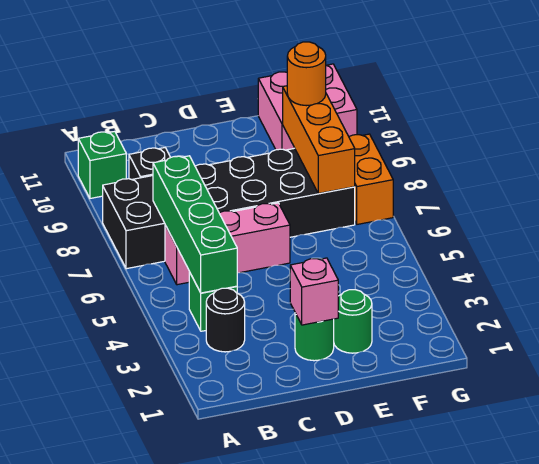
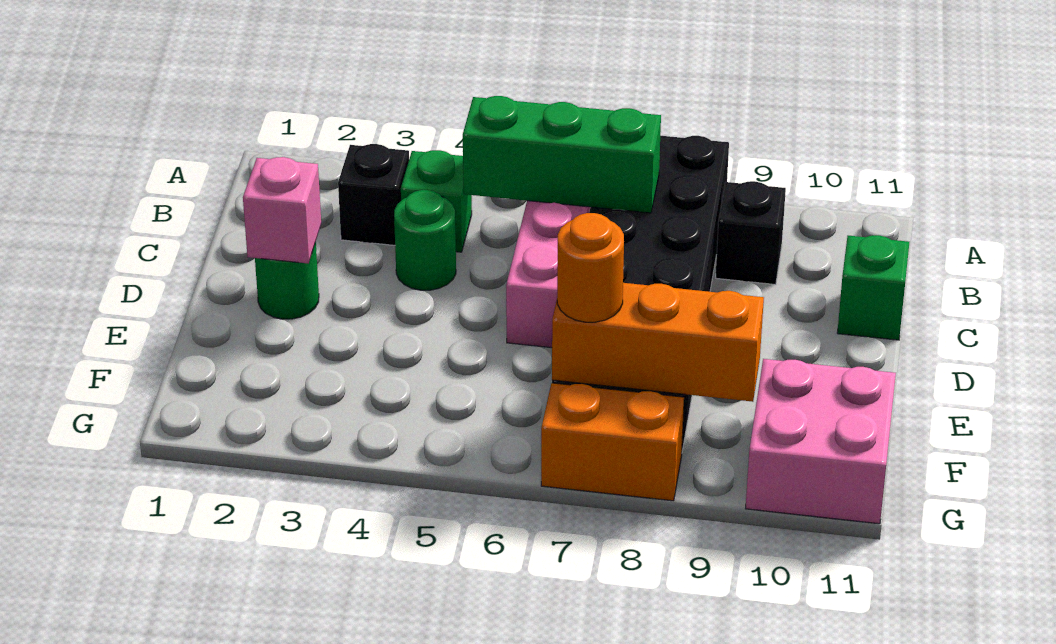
green brick A10 level 1 -> green brick C11 level 1
black round brick B3 level 1 -> black brick B3 level 1
green brick B4:B7 level 2 -> green brick B5:B7 level 2
green round brick E2 level 1 -> green round brick C4 level 1
orange round brick F9 level 3 -> orange round brick F7 level 3

